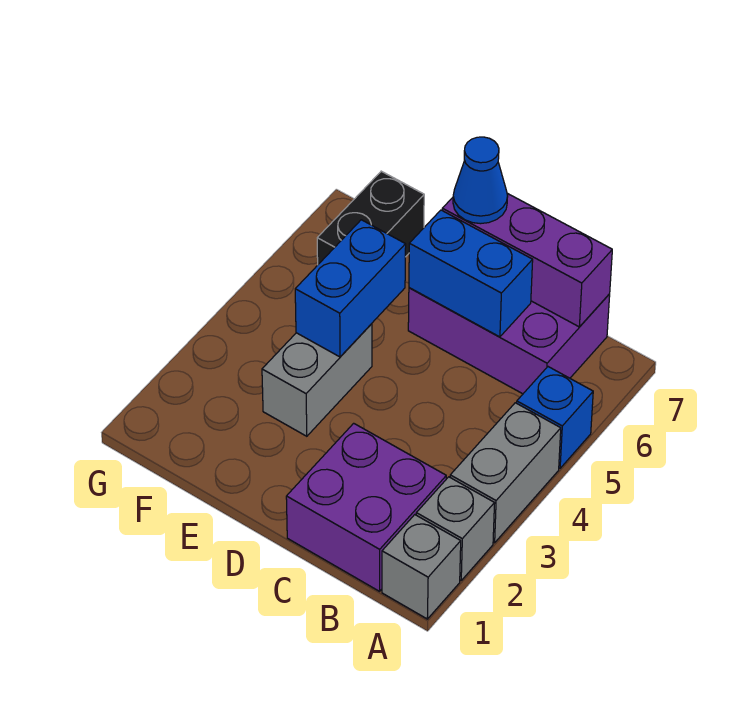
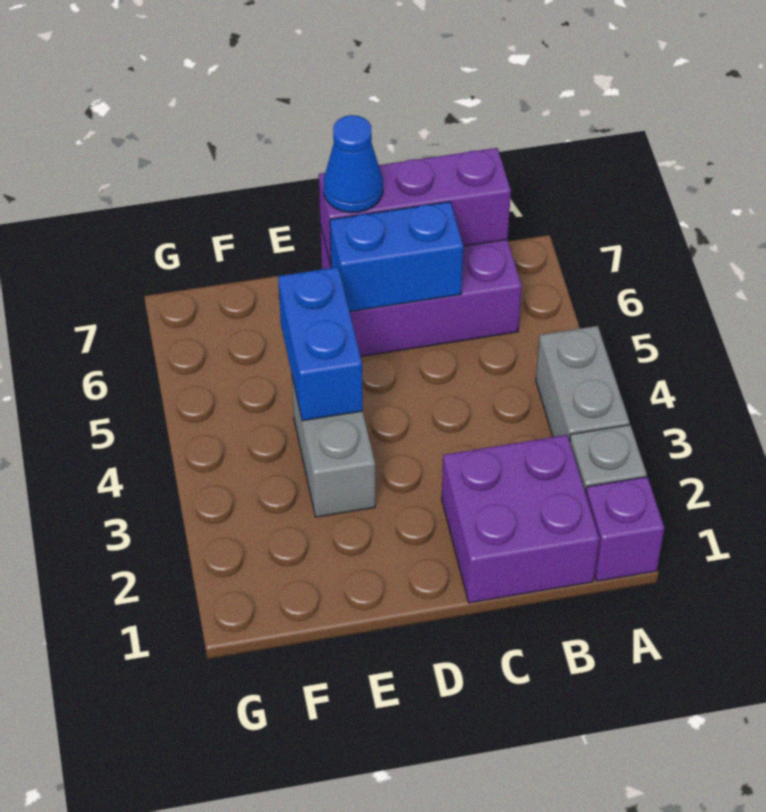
grey brick A1 level 1 -> purple brick A1 level 1
blue brick A5 level 1 -> none
black brick F6:F7 level 1 -> none

